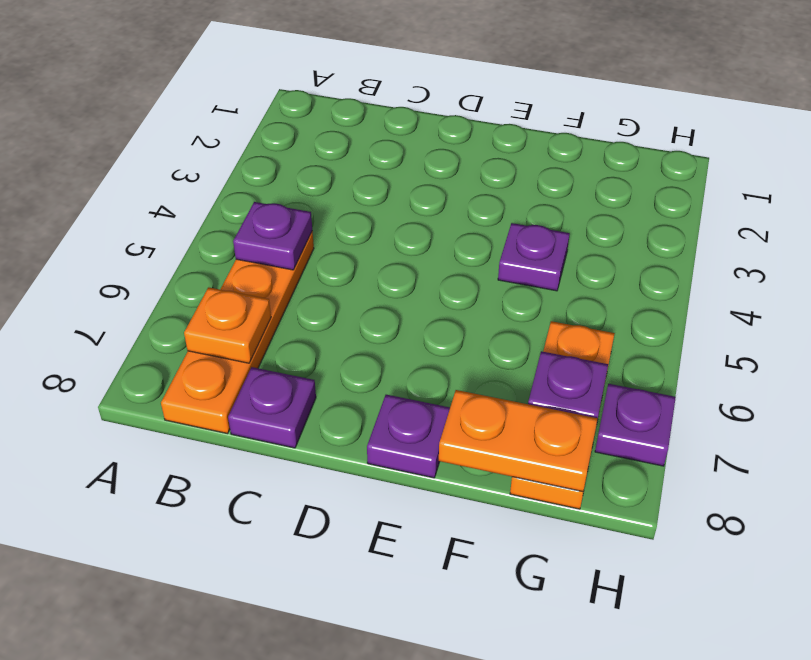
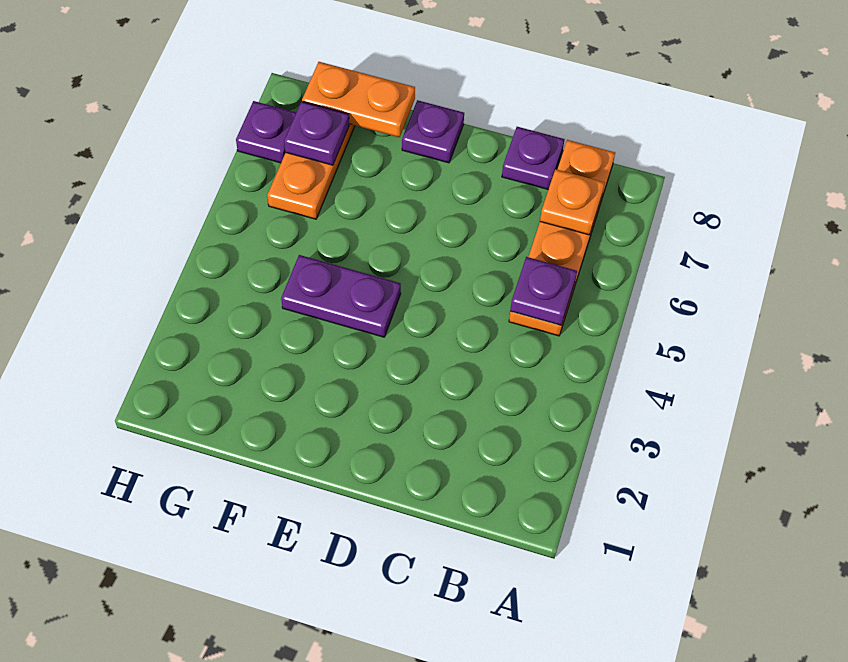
purple plate F4 level 1 -> purple plate E4:F4 level 1

